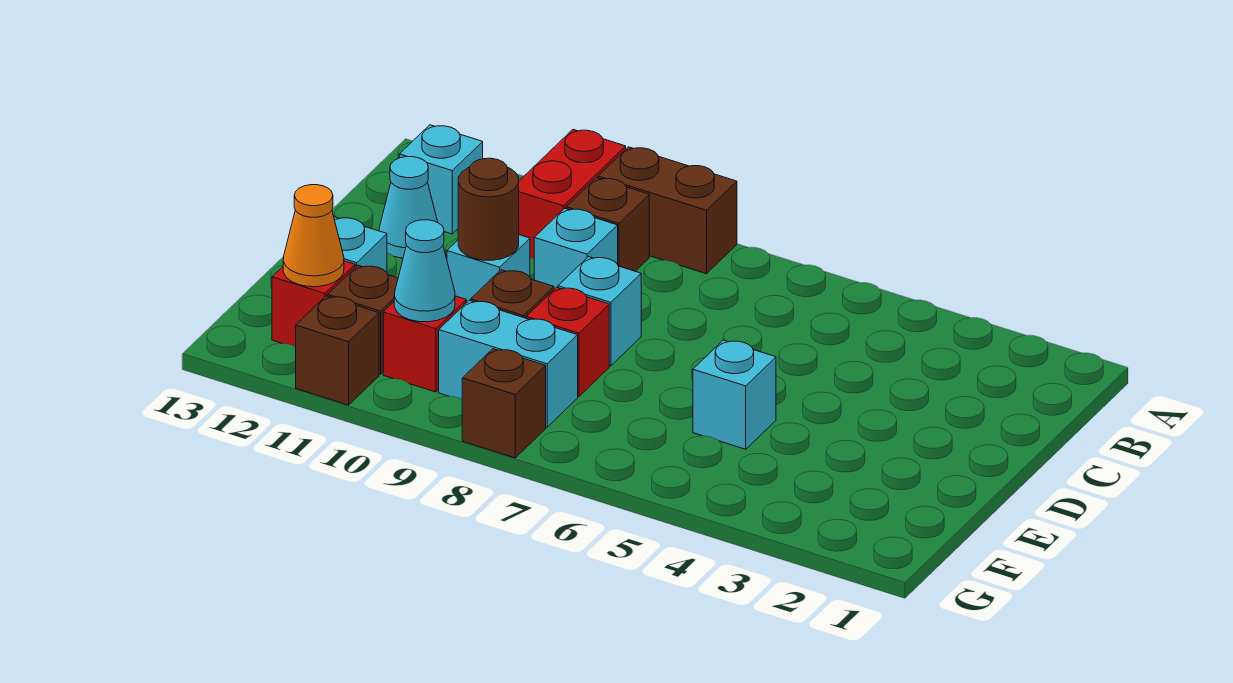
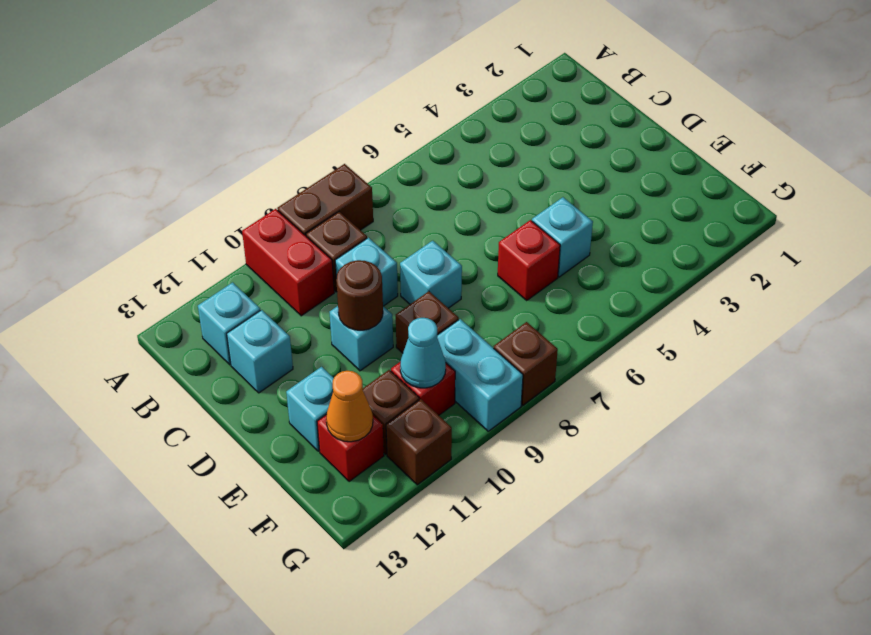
cyan cone C12 level 1 -> cyan brick C12 level 1
red brick E8 level 1 -> red brick E6 level 1
cyan brick F8:F9 level 1 -> cyan brick F9:G9 level 1

